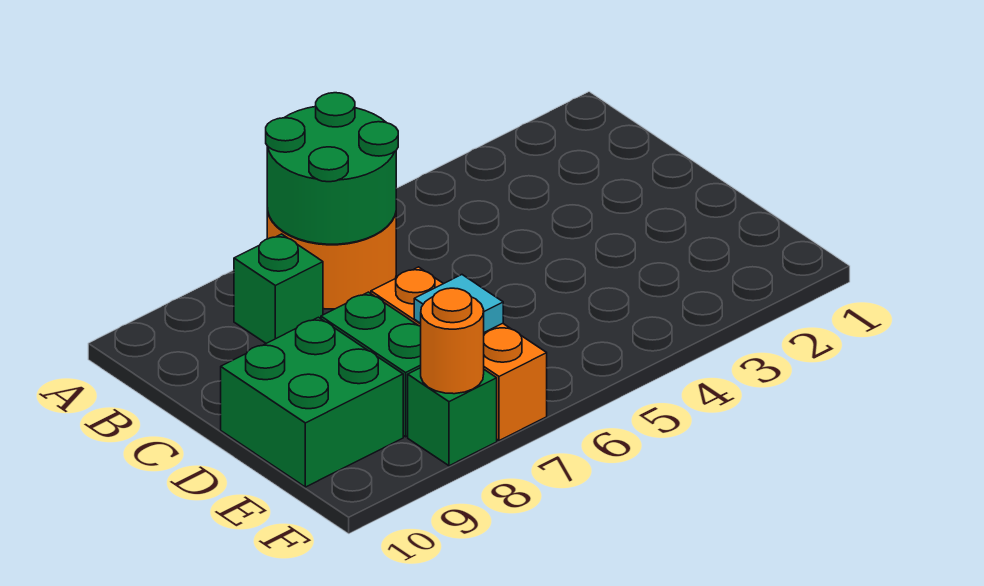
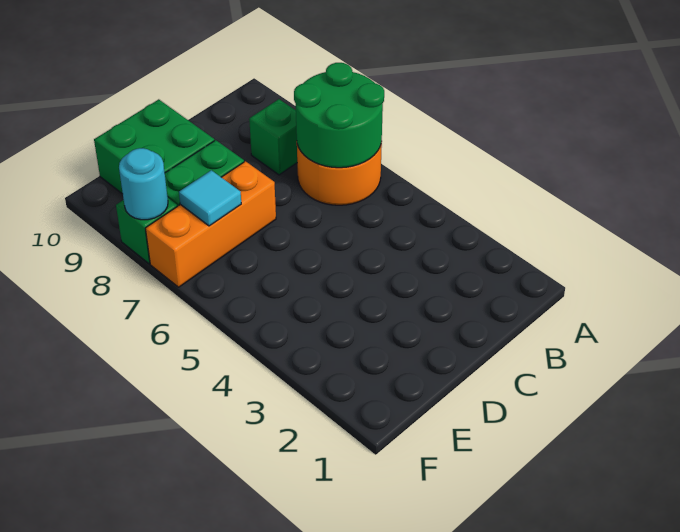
orange round brick F8 level 2 -> cyan round brick F8 level 2

